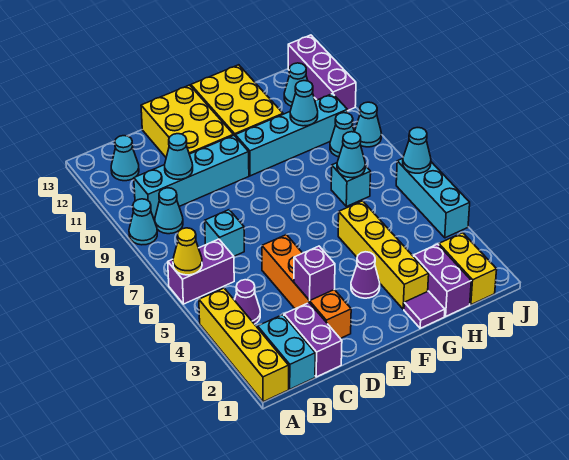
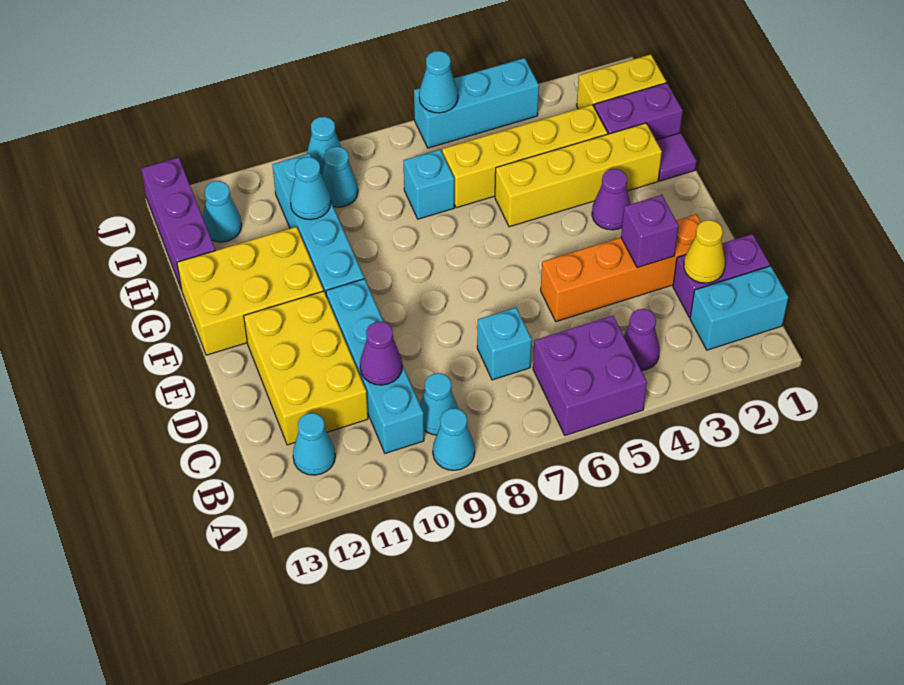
yellow brick A1:A4 level 1 -> yellow brick H3:H6 level 1
purple brick A6:B6 level 1 -> purple brick A5:B6 level 1
yellow cone A6 level 2 -> yellow cone C2 level 2
cyan cone C10 level 2 -> purple cone C10 level 2
yellow brick D11:E13 level 1 -> yellow brick C11:E12 level 1
cyan cone H7 level 2 -> none
purple brick J11:J13 level 1 -> purple brick H13:J13 level 1

